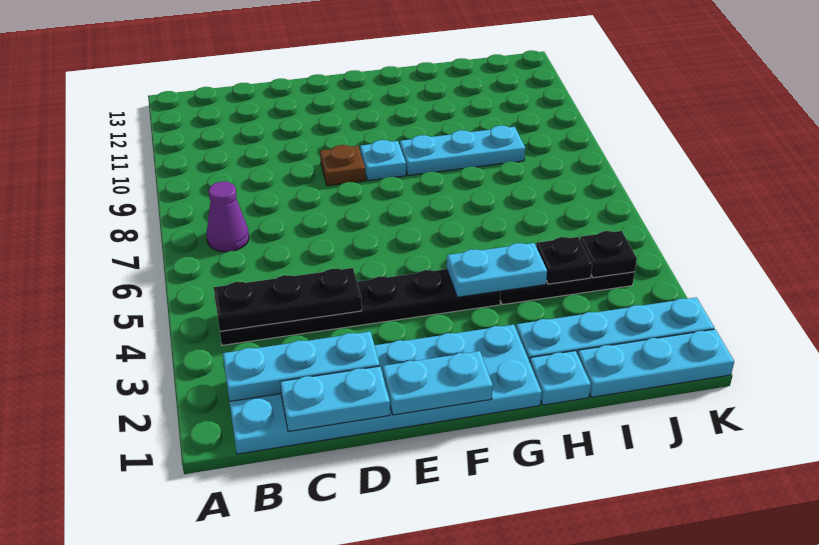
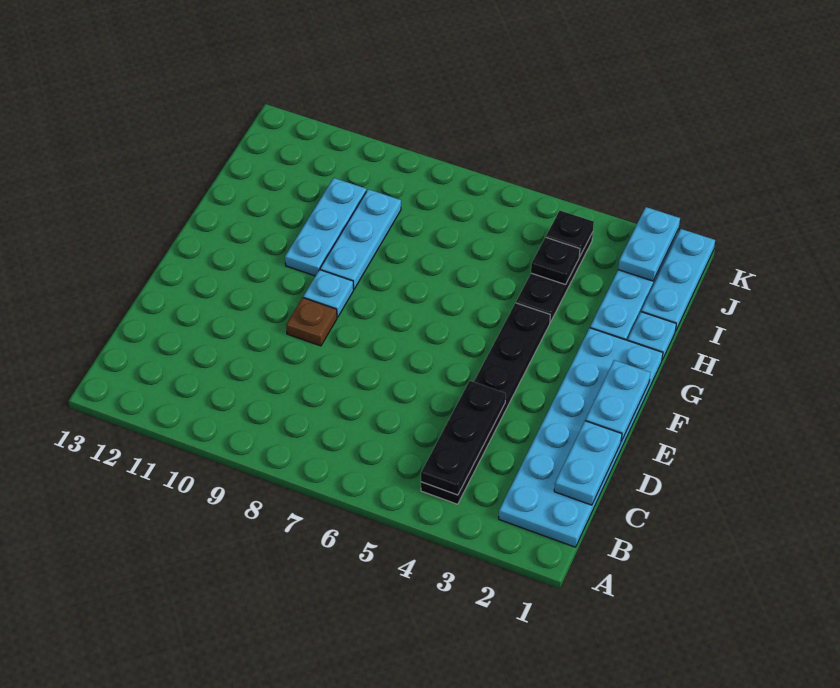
cyan plate B2:D2 level 2 -> cyan plate G10:I10 level 1
purple cone B7 level 1 -> none
cyan plate G4:H4 level 2 -> cyan plate J2:K2 level 2

